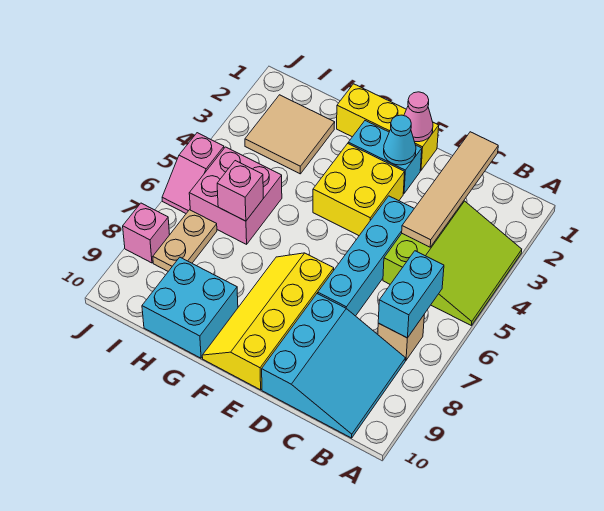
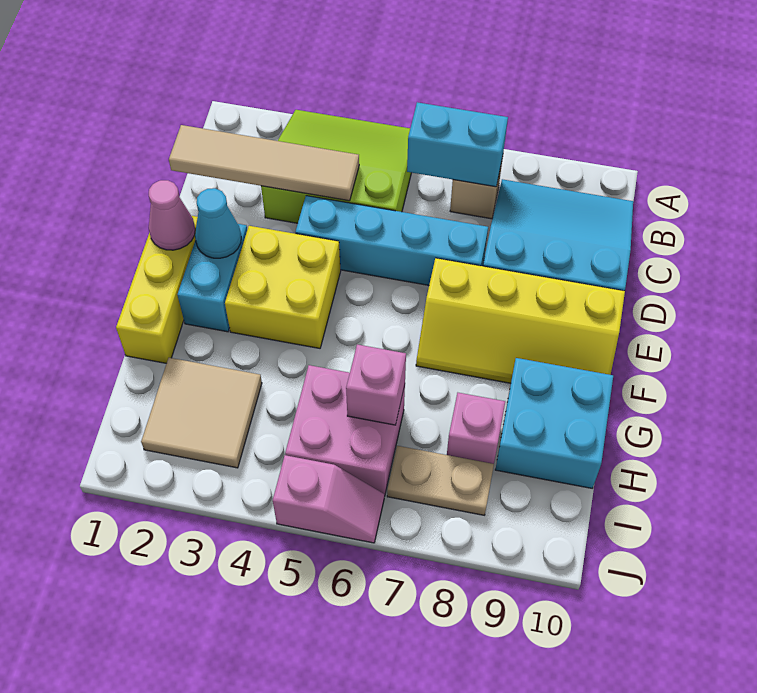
pink brick J8 level 1 -> pink brick H8 level 1

